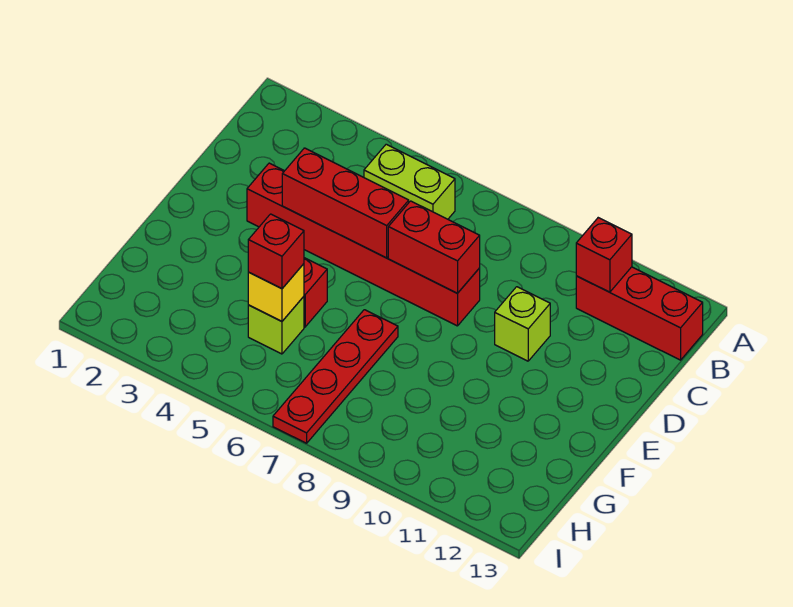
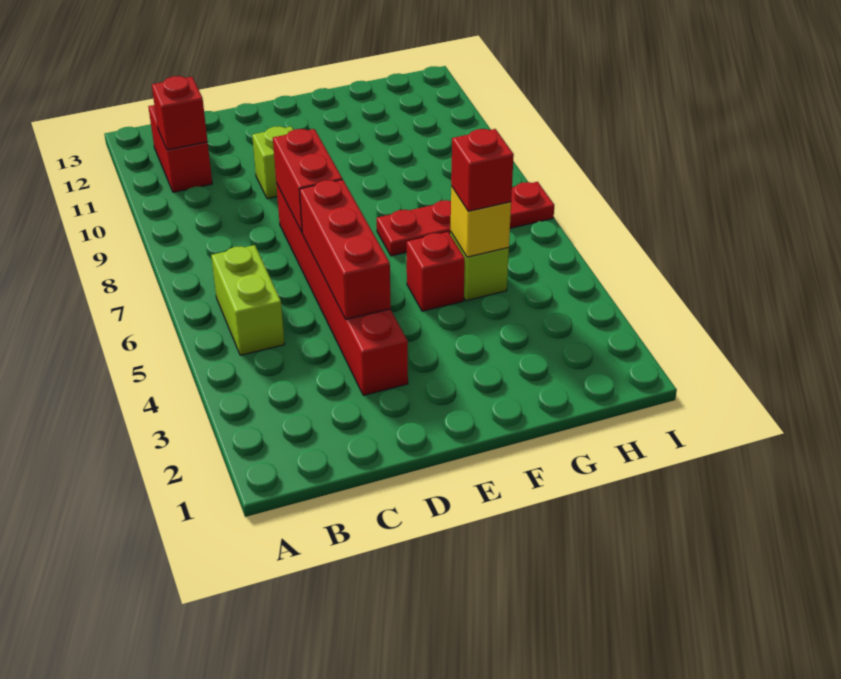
red brick B11:B13 level 1 -> red brick B11:B12 level 1

